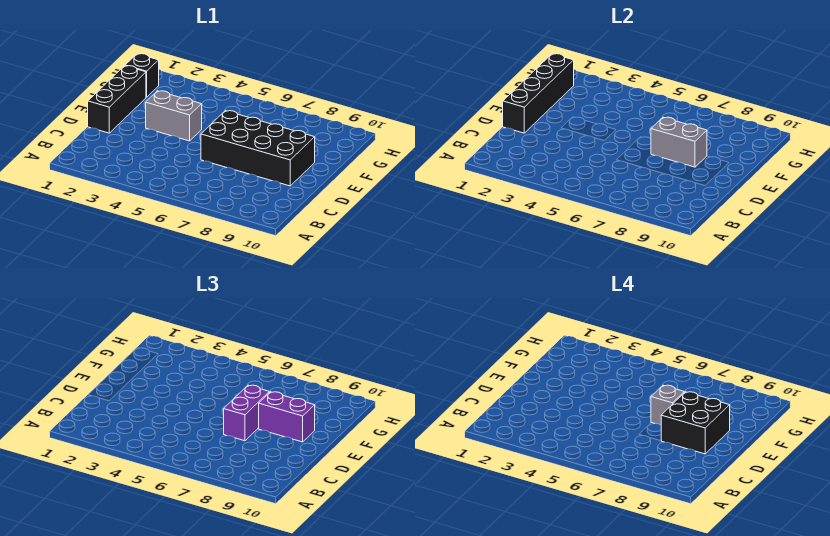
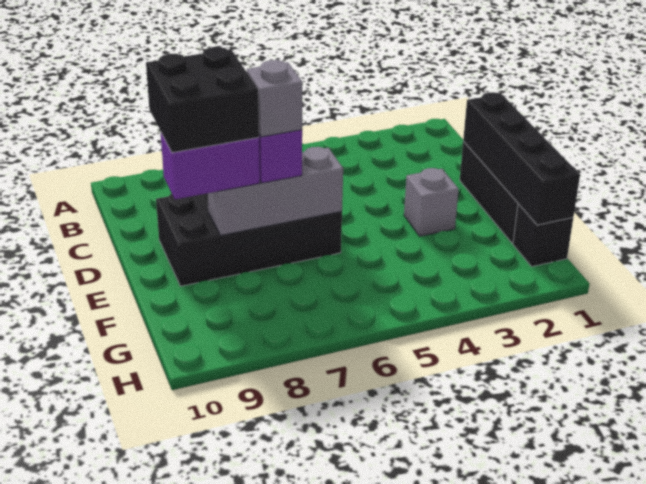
grey brick E3:E4 level 1 -> grey brick E3 level 1
grey brick E7:E8 level 2 -> grey brick E6:E8 level 2

